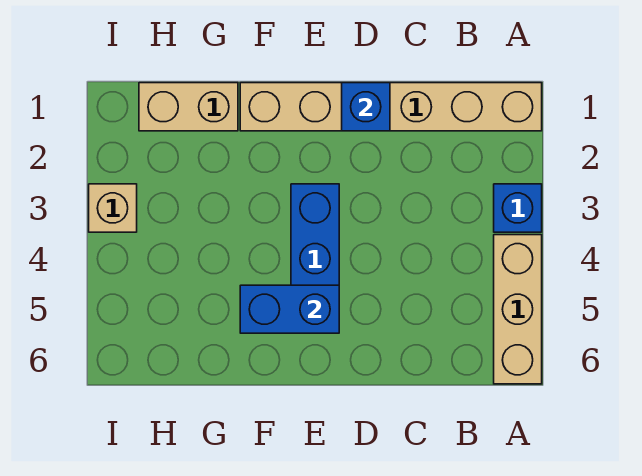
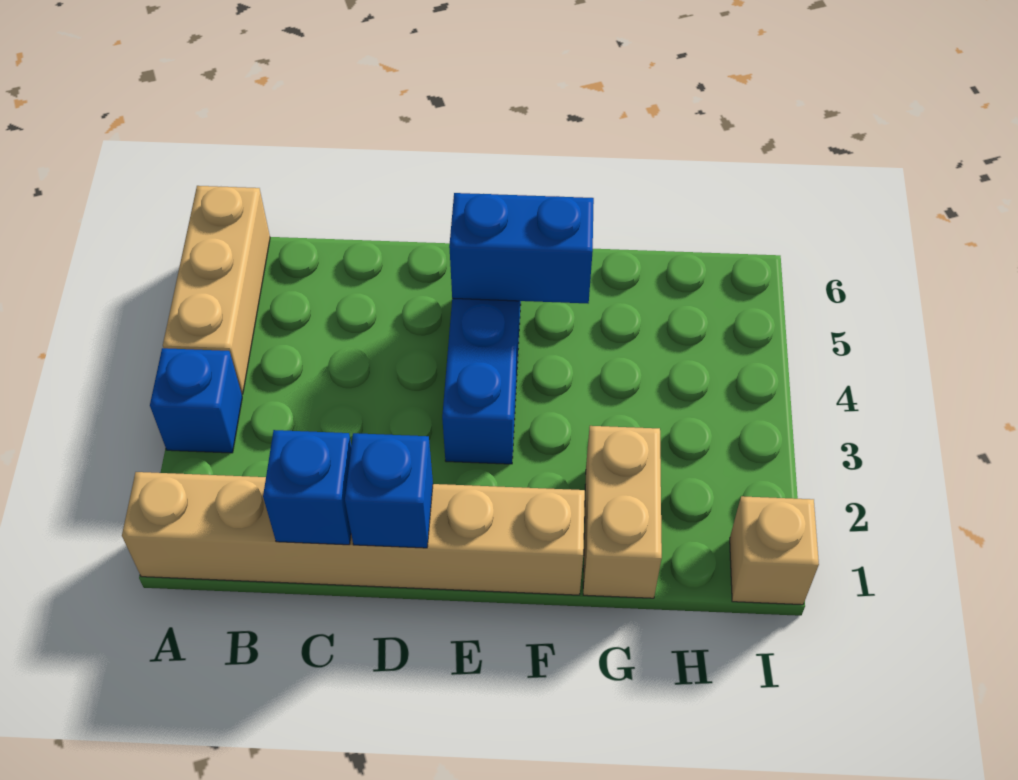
none -> blue brick C1 level 2
tan brick G1:H1 level 1 -> tan brick G1:G2 level 1
tan brick I3 level 1 -> tan brick I1 level 1

